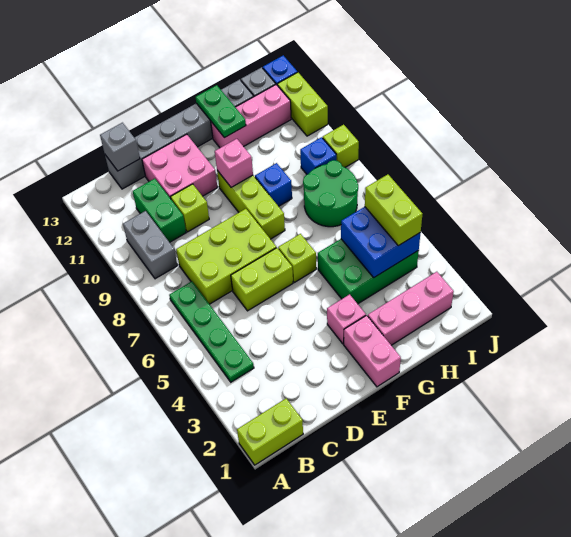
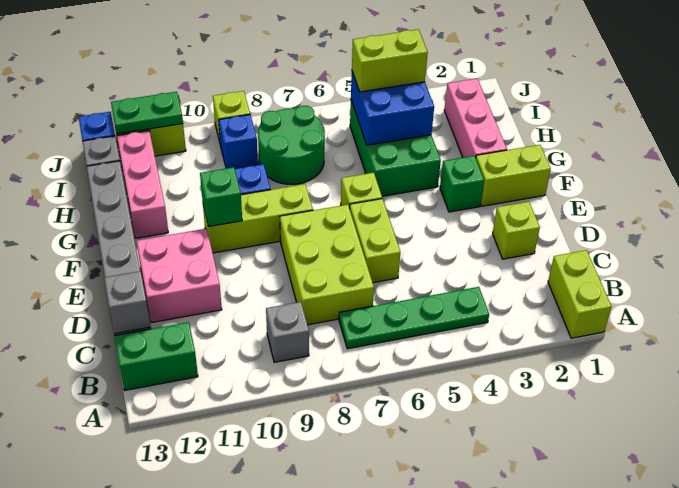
grey brick B9:B10 level 1 -> grey brick B9 level 1
green brick C10:C11 level 1 -> green brick B12:B13 level 1
lime brick D10 level 1 -> lime brick D2 level 1
pink brick F1:F2 level 1 -> lime brick F1:F2 level 1
pink brick F3 level 1 -> green brick F3 level 1
pink brick F10 level 2 -> green brick F10 level 2
green plate G12:G13 level 2 -> green plate J11:J12 level 2

